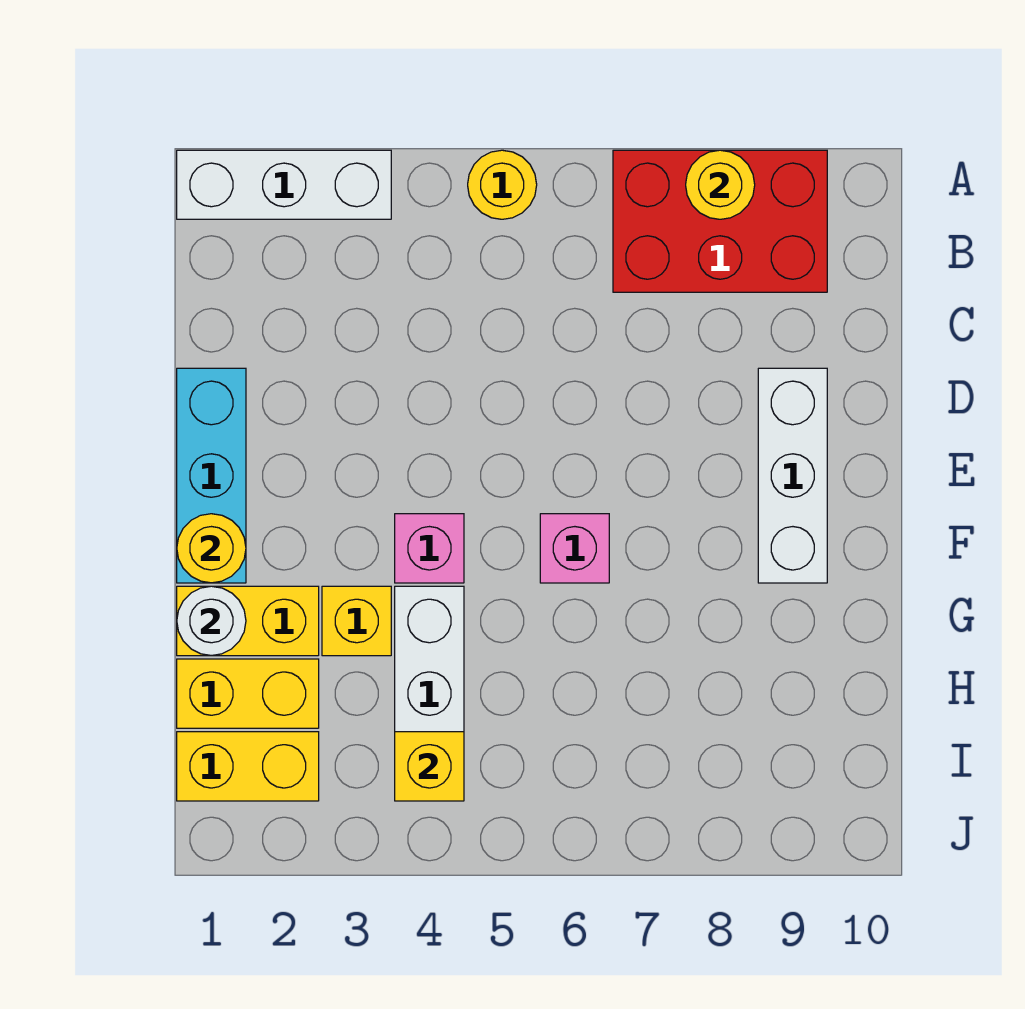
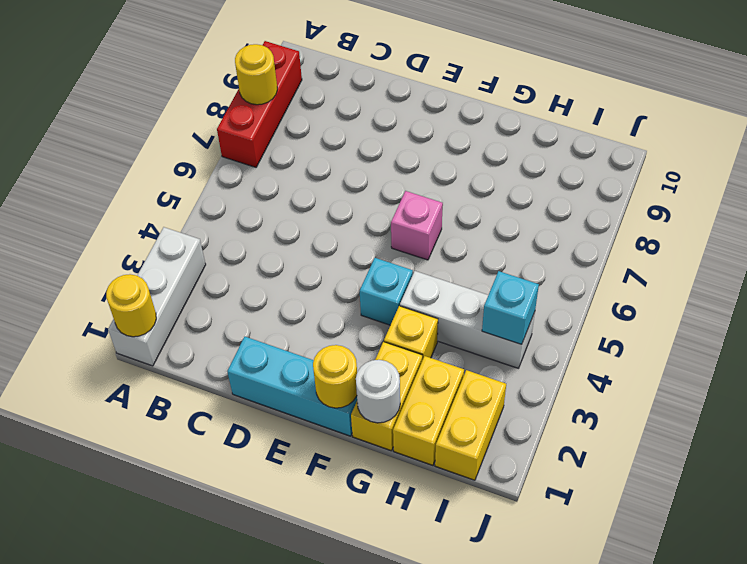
yellow round brick A5 level 1 -> yellow round brick A1 level 2
red brick A7:B9 level 1 -> red brick A7:A9 level 1
white brick D9:F9 level 1 -> none
pink brick F4 level 1 -> cyan brick F4 level 1
yellow brick I4 level 2 -> cyan brick I4 level 2

